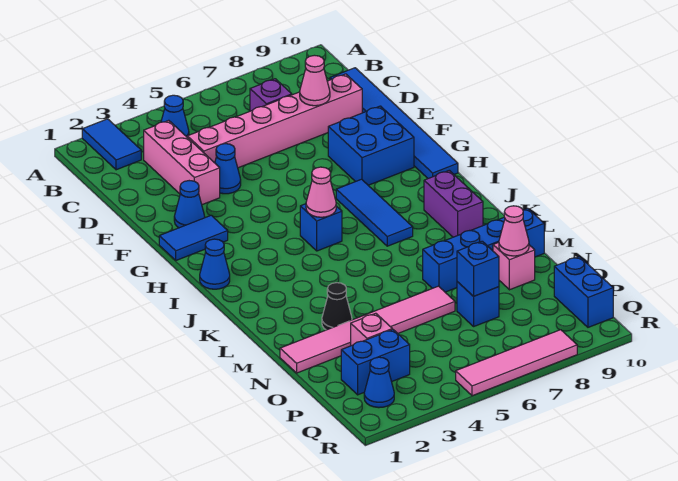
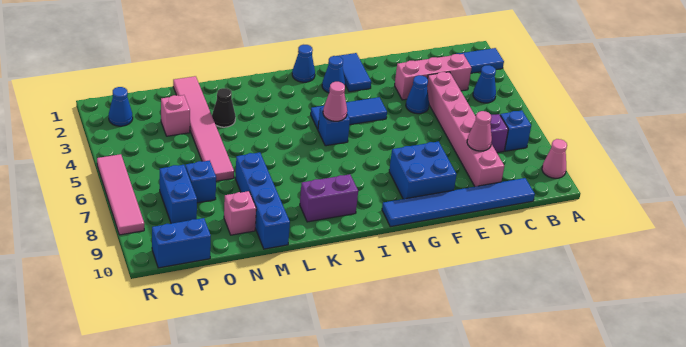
blue cone F2 level 1 -> blue cone H2 level 1
blue tile H7:J7 level 1 -> blue tile G4:I4 level 1
pink cone N9 level 2 -> pink cone A9 level 1
blue brick O7 level 2 -> blue brick B7 level 1
blue brick P2:P3 level 1 -> blue brick P7:P8 level 1

